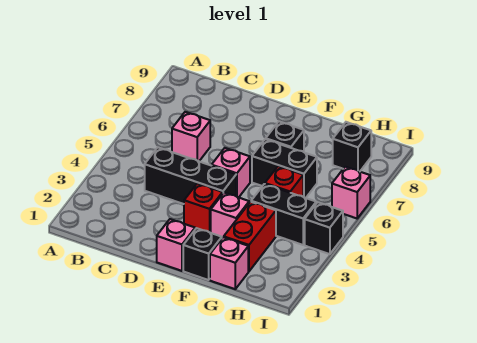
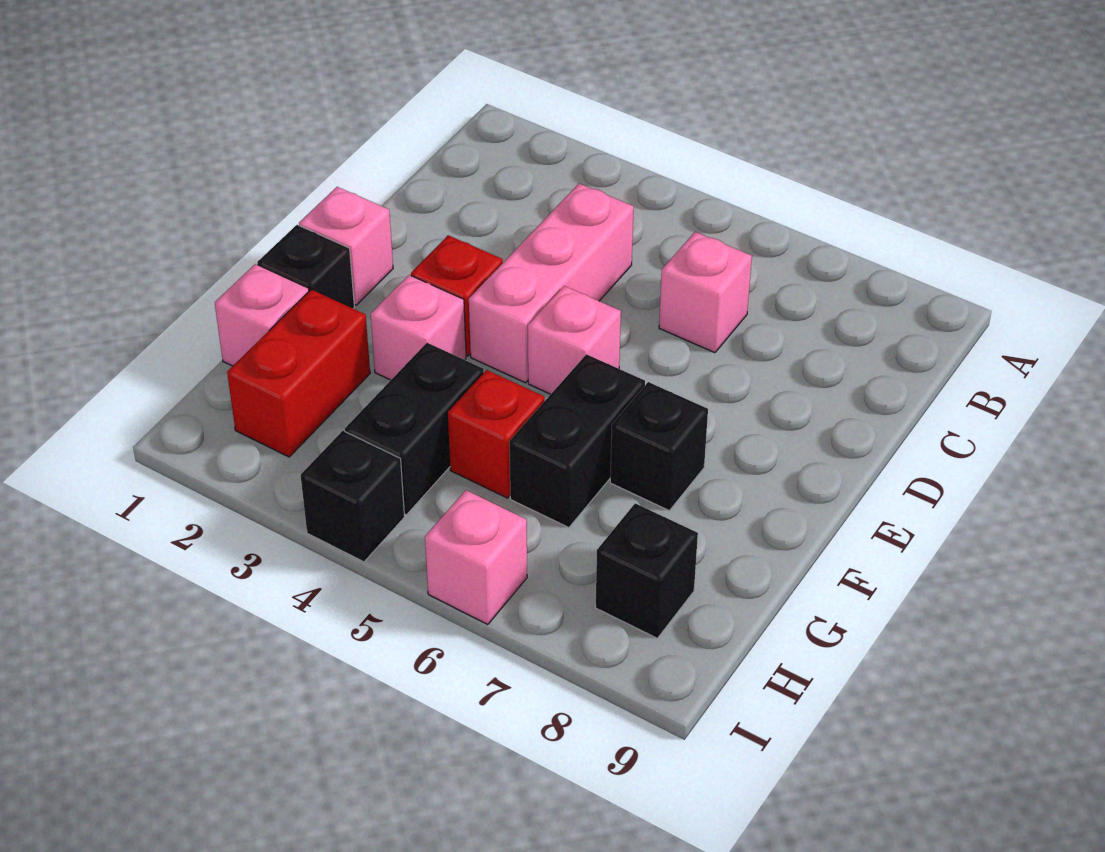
black brick C4:E4 level 1 -> pink brick C4:E4 level 1
red brick G2:G3 level 1 -> red brick G2:H2 level 1

